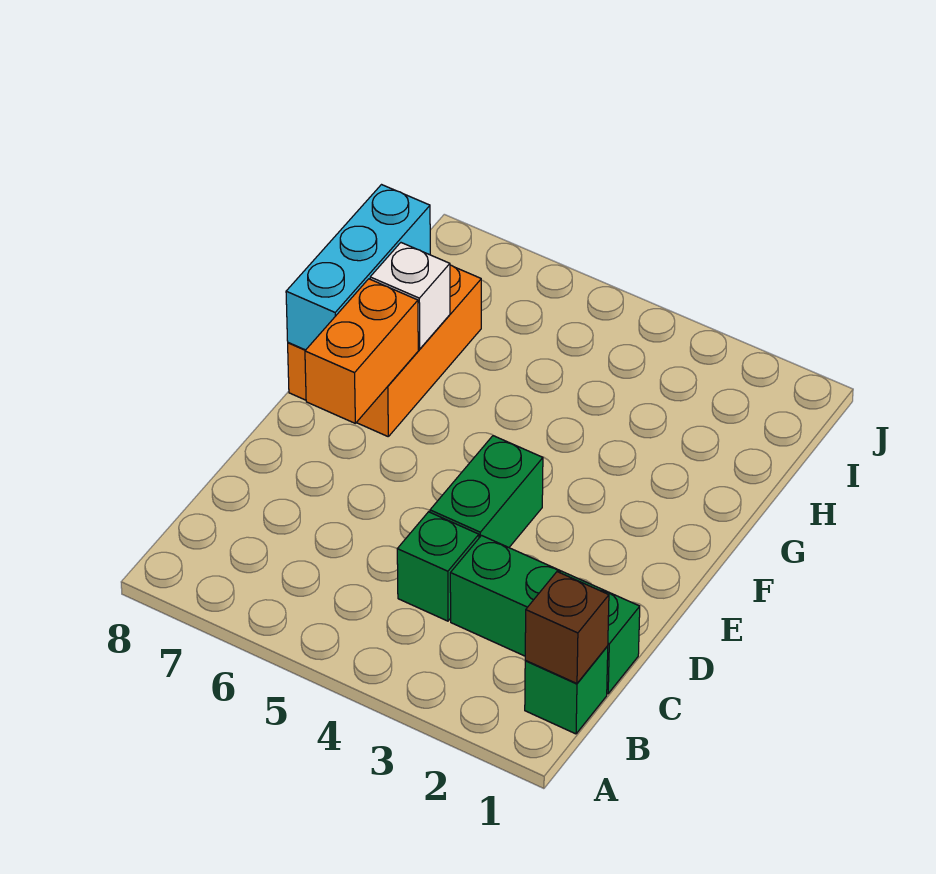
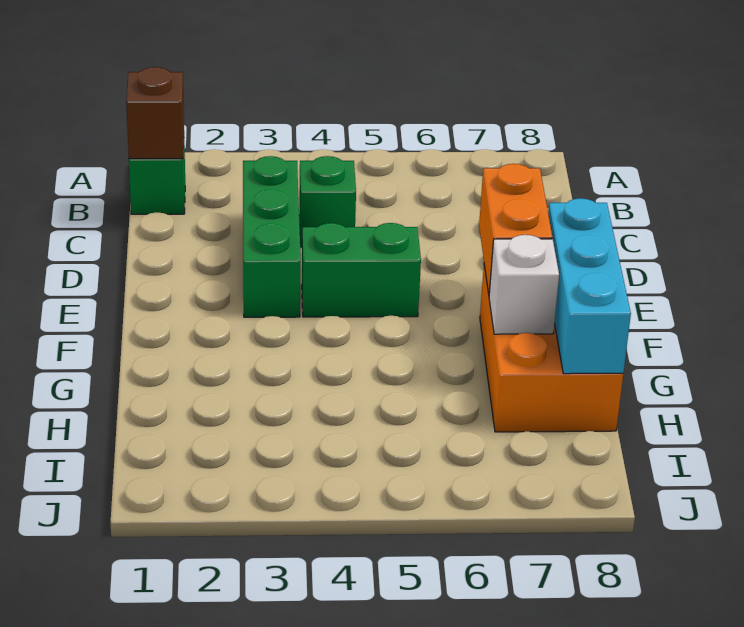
green brick C1:C3 level 1 -> green brick C3:E3 level 1
green brick D4:E4 level 1 -> green brick E4:E5 level 1

